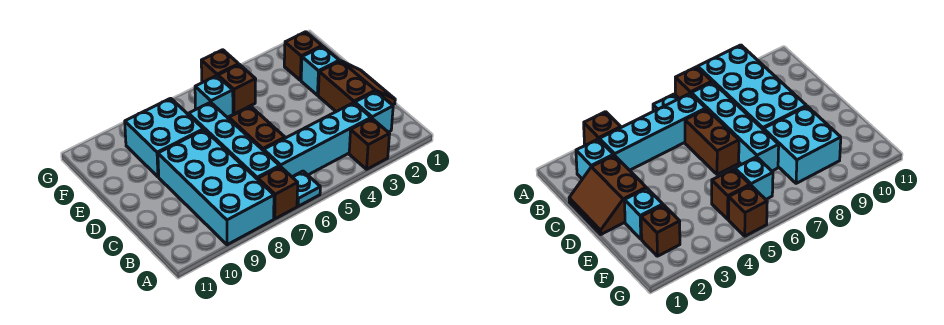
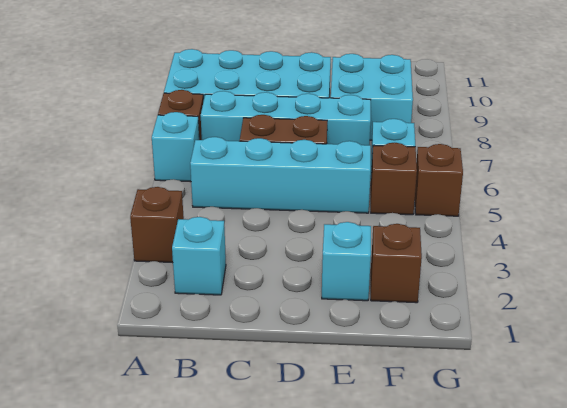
cyan plate A6 level 1 -> cyan brick A6 level 1
cyan brick B3:B6 level 1 -> cyan brick B5:E5 level 1
brown slope C1:D2 level 1 top 2 -> none

